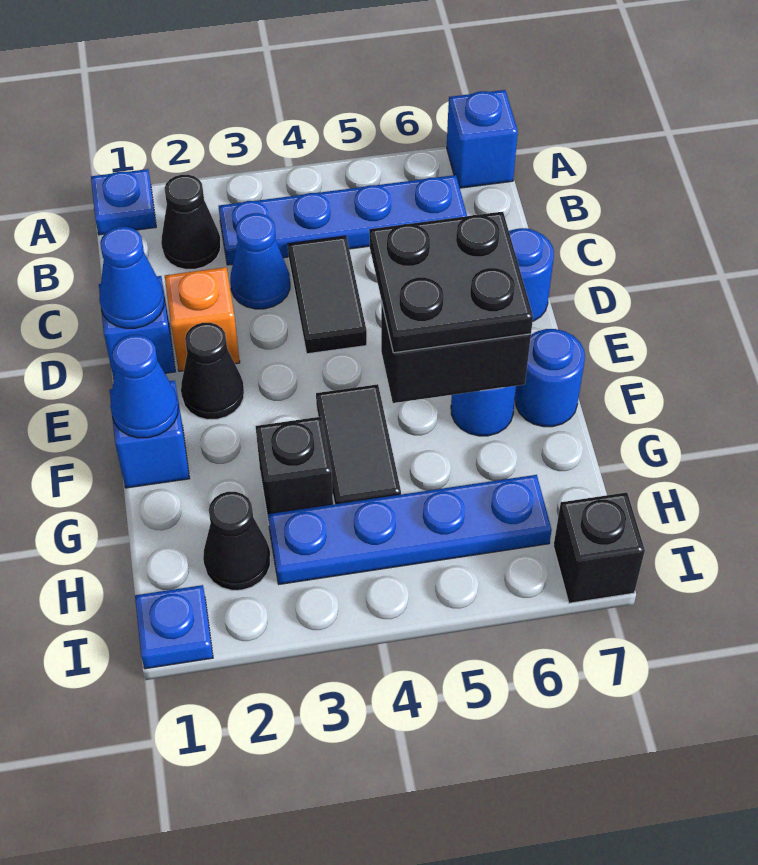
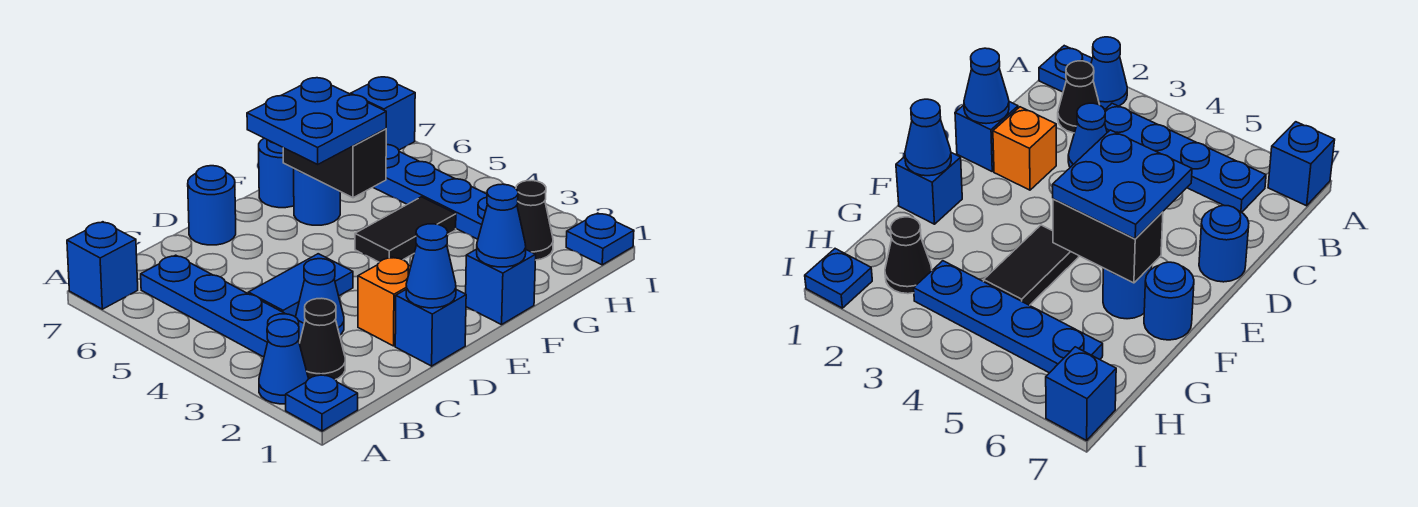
none -> blue cone A2 level 1
black tile C4:D4 level 1 -> blue tile C4:D4 level 1
black cone E2 level 1 -> none
black plate E5:F6 level 3 -> blue plate E5:F6 level 3
black brick G3 level 1 -> none
black brick I7 level 1 -> blue brick I7 level 1

